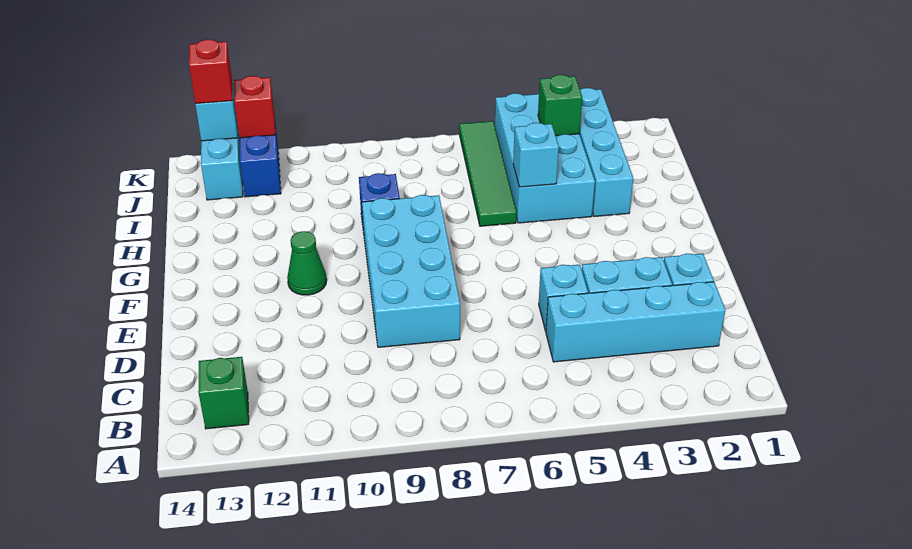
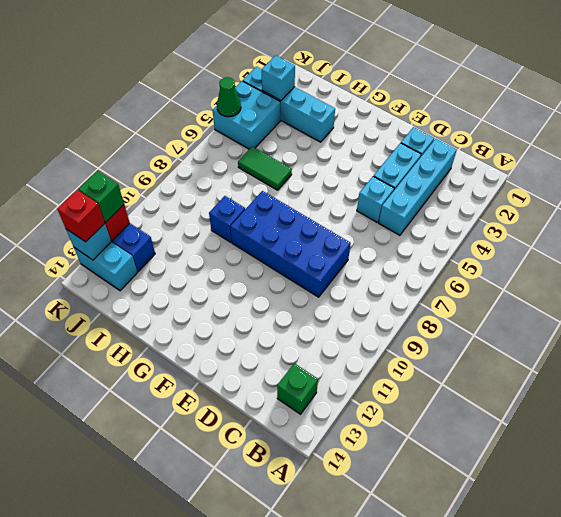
cyan brick D8:G9 level 1 -> blue brick D8:G9 level 1
green cone F11 level 1 -> green cone K5 level 2
cyan brick H4:K5 level 1 -> cyan brick J4:K5 level 1
cyan brick H5 level 2 -> cyan brick J3 level 2
green tile H6:K6 level 1 -> green tile H6:I6 level 1
green brick J4 level 2 -> green brick K12 level 3

